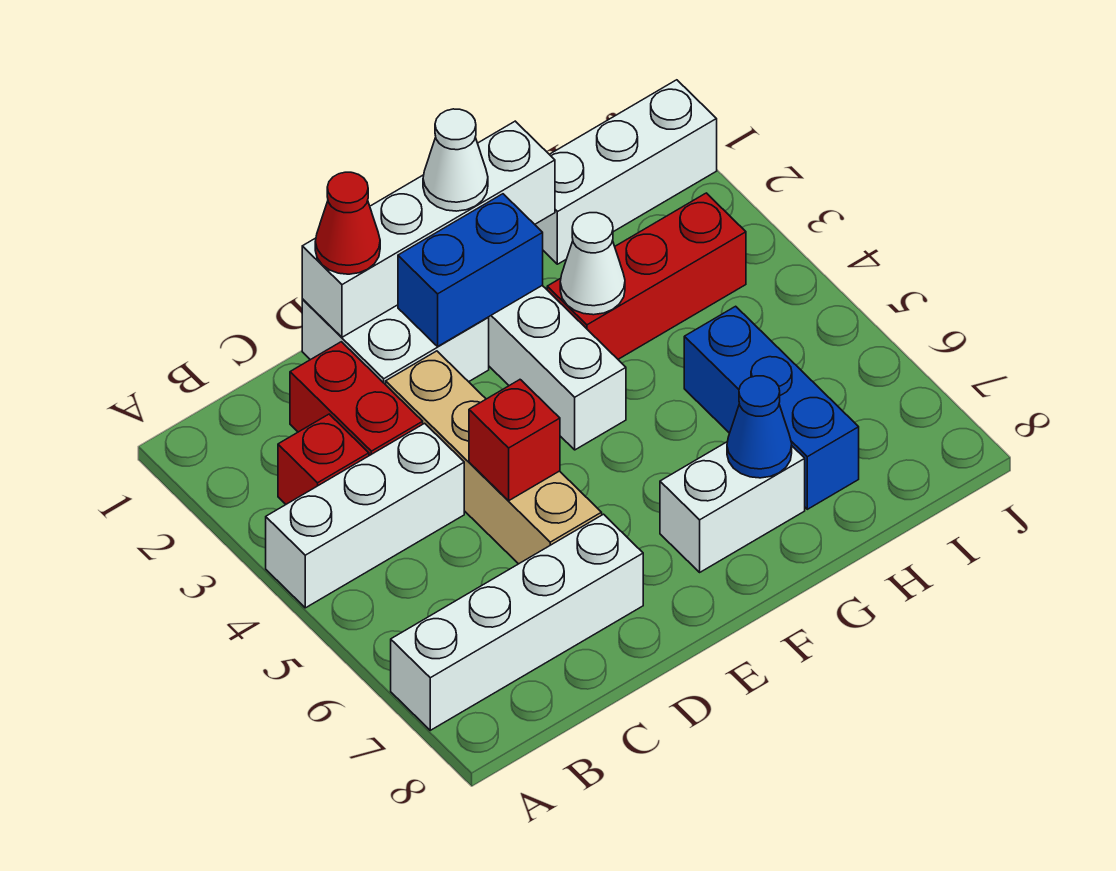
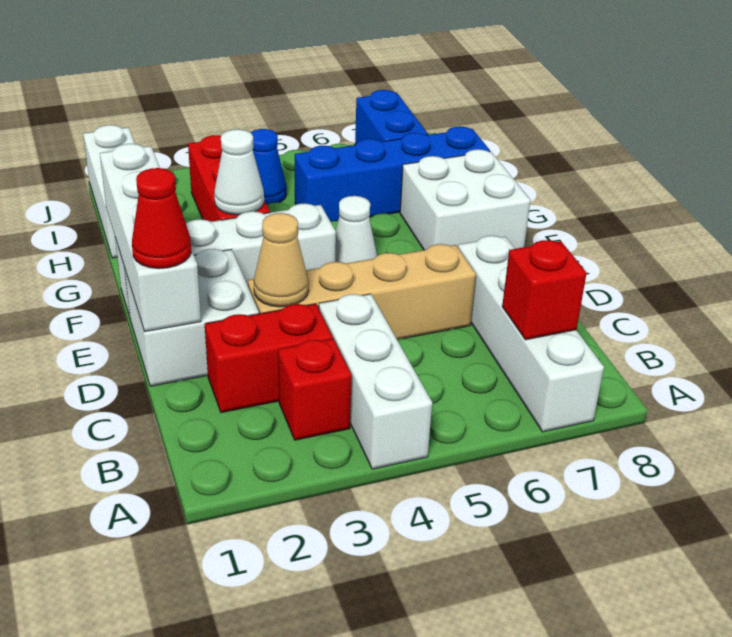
none -> tan cone D3 level 2
red brick D5 level 2 -> red brick B7 level 2
blue brick E2:F2 level 2 -> blue brick I7:J7 level 1
white cone F1 level 3 -> white cone F5 level 1
white brick F7:G7 level 1 -> white brick F7:G8 level 1
blue cone G7 level 2 -> blue cone I4 level 1
blue brick H5:H7 level 1 -> blue brick H5:H8 level 1

